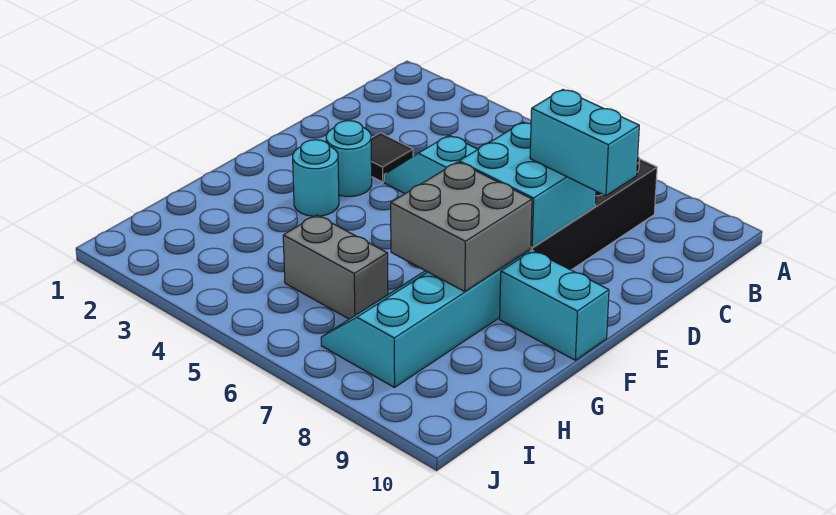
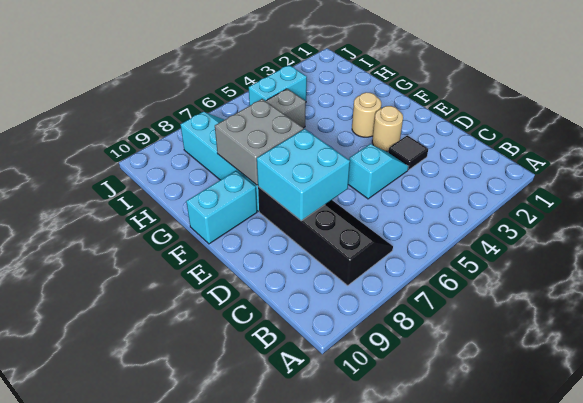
cyan brick D8:D9 level 3 -> cyan brick I4:I5 level 1
cyan round brick E3 level 1 -> tan round brick E3 level 1
cyan round brick F3 level 1 -> tan round brick F3 level 1

